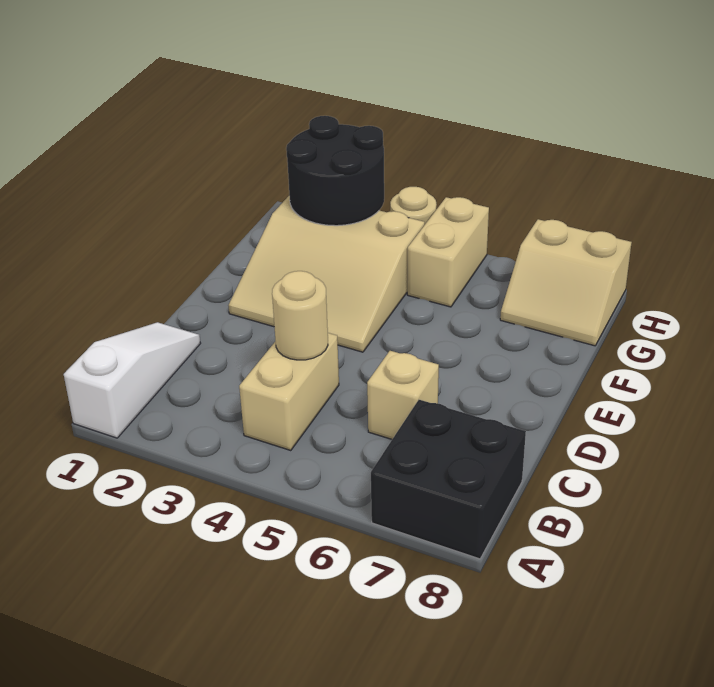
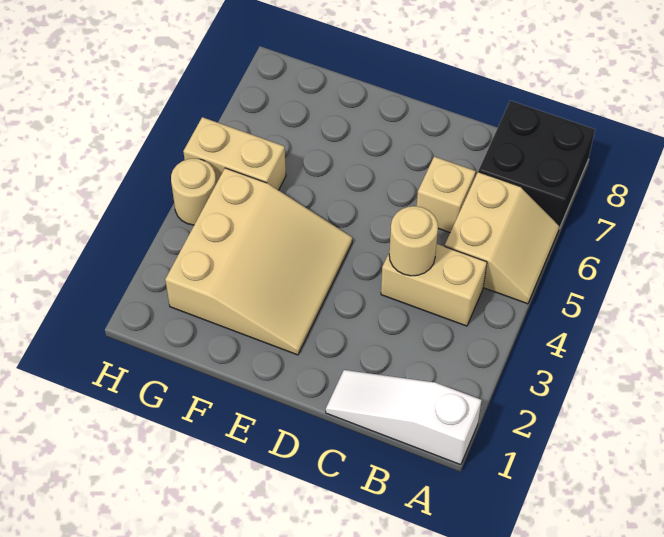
black round brick G2:H3 level 2 -> none
tan slope G7:H8 level 1 top H -> tan slope A5:B6 level 1 top B

